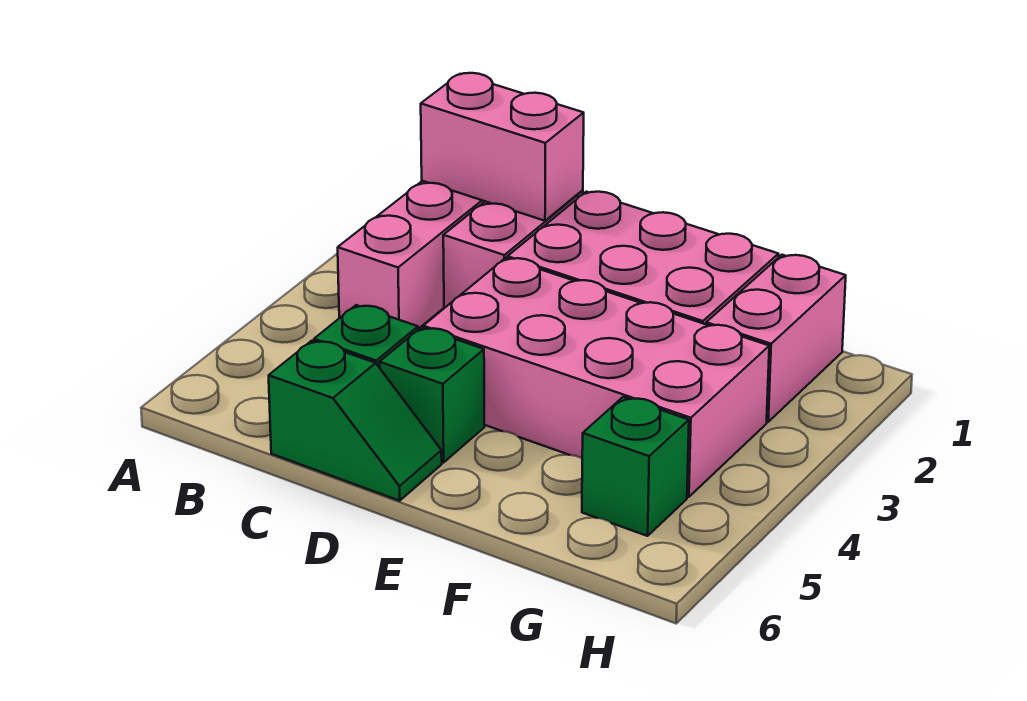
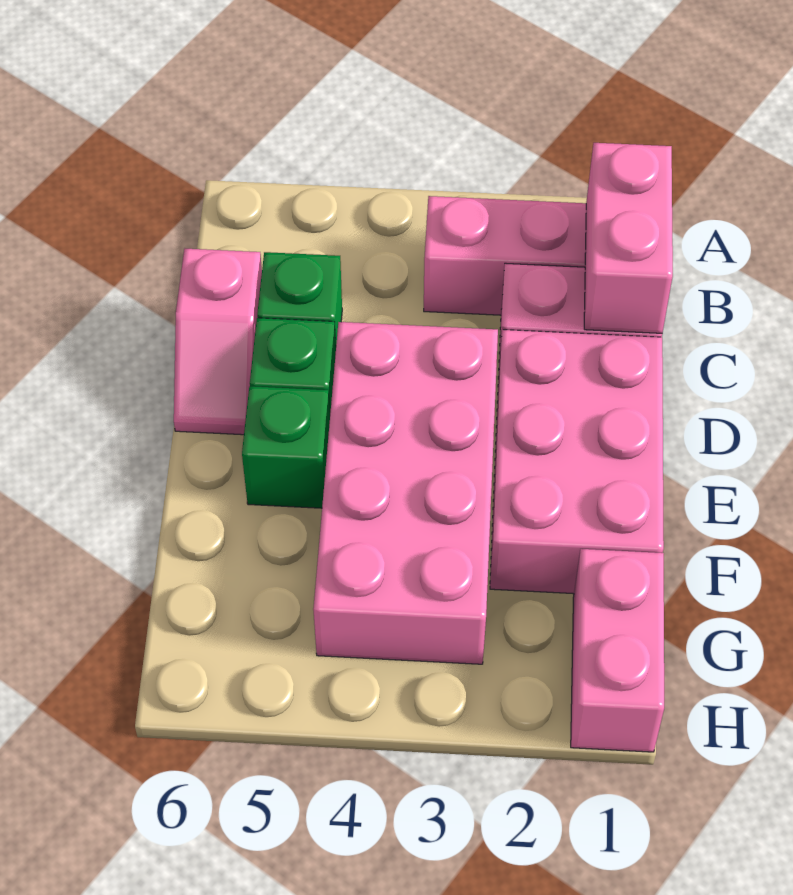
green slope C6:D6 level 1 top C -> pink slope C6:D6 level 1 top C
pink brick G1:G2 level 1 -> pink brick G1:H1 level 1
green brick G5 level 1 -> green brick E5 level 1

